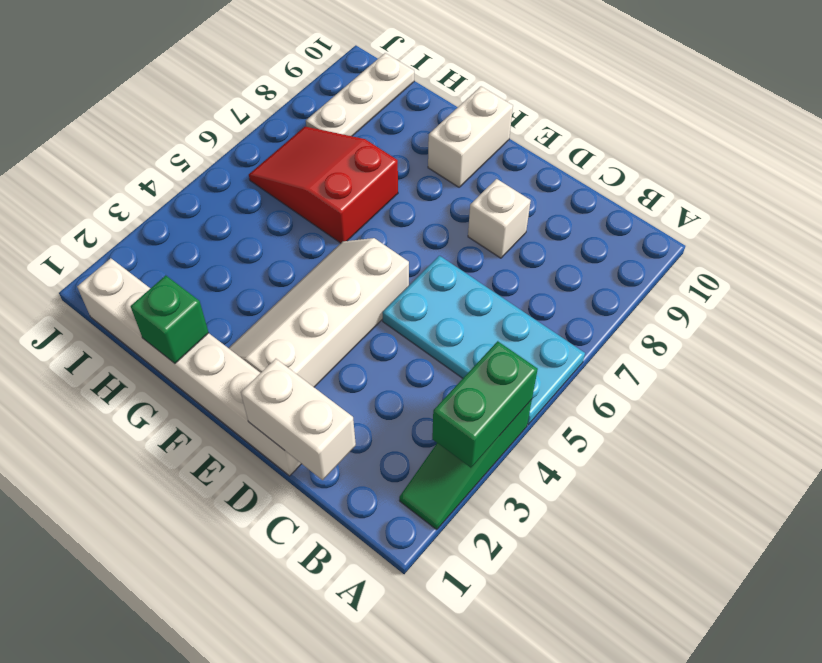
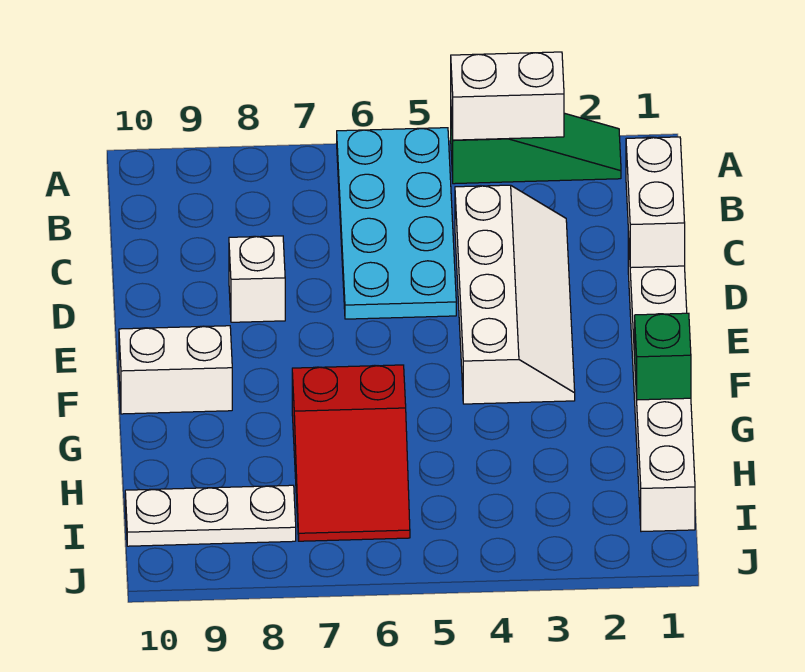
green brick A3:A4 level 2 -> white brick A3:A4 level 2
white slope E2:F5 level 1 top E -> white slope C3:F4 level 1 top 4

